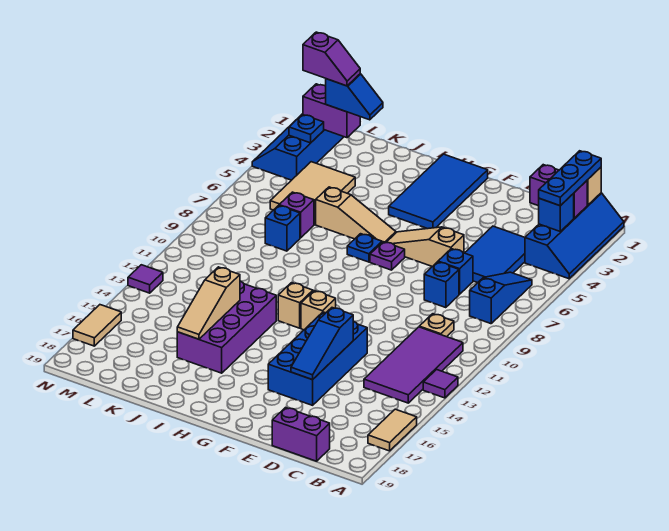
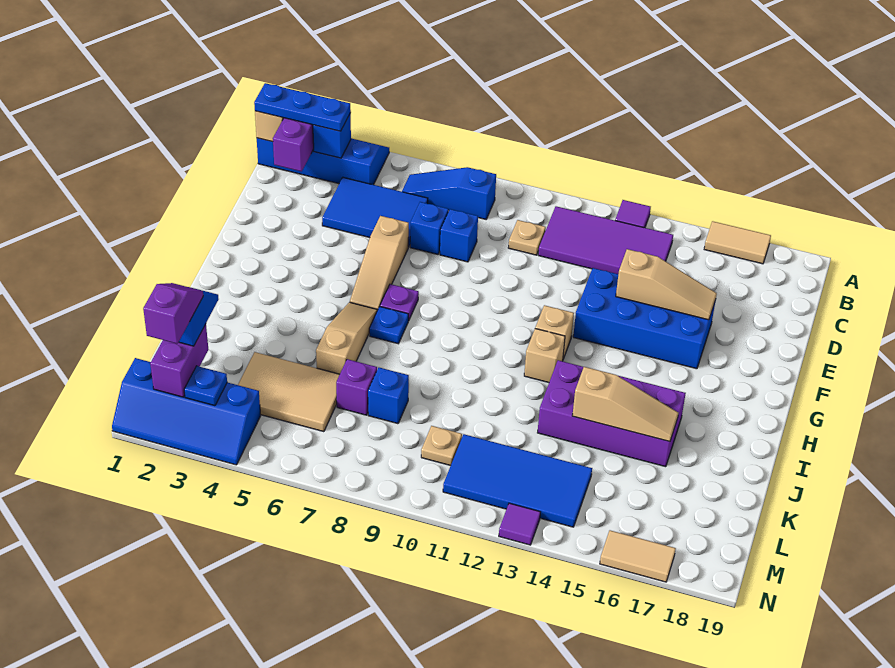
purple brick C19:D19 level 1 -> none
blue slope E14:E16 level 2 top 14 -> tan slope E14:E16 level 2 top 14
blue tile G1:H4 level 1 -> blue tile L11:M14 level 1
none -> tan plate L10 level 1

